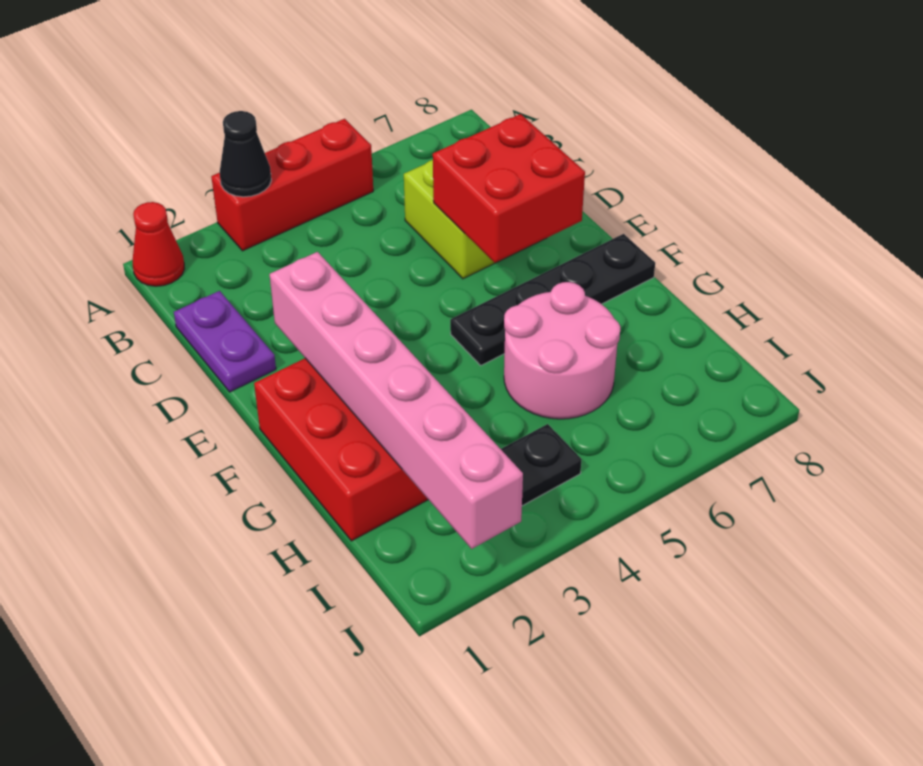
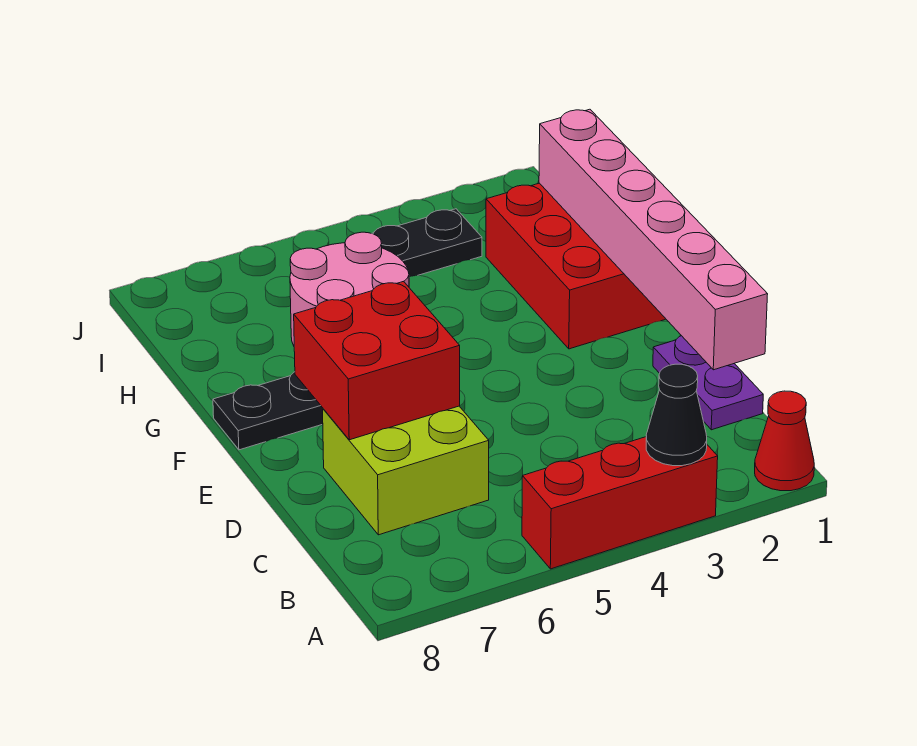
pink brick E2:J2 level 2 -> pink brick C1:H1 level 2

